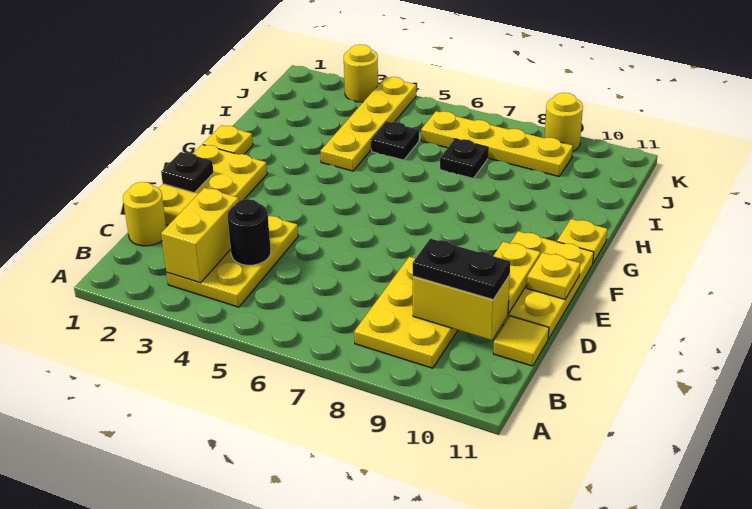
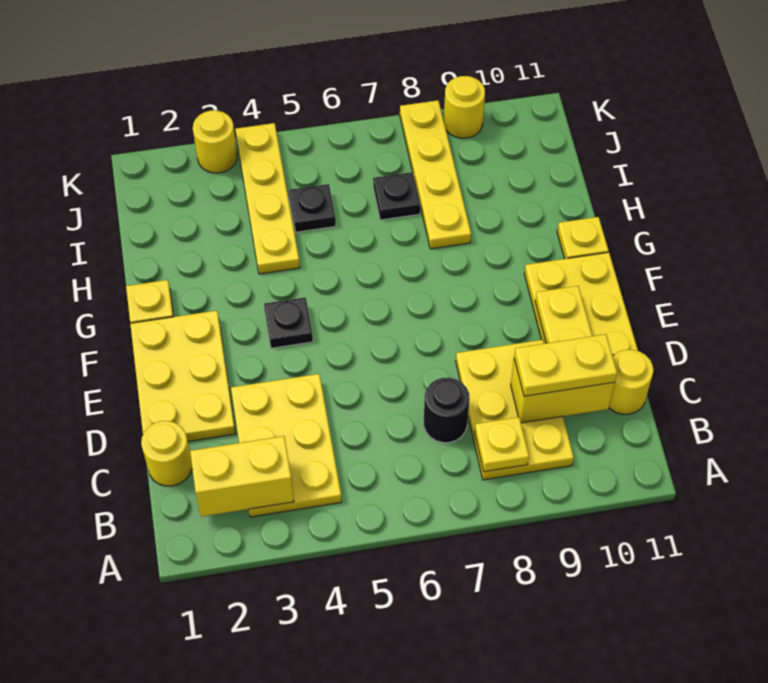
yellow brick B3:C3 level 2 -> yellow brick B2:B3 level 2
black round brick C4 level 2 -> black round brick C7 level 1
black plate C9:C10 level 3 -> yellow plate C9:C10 level 3
yellow tile C11 level 1 -> yellow round brick C11 level 1
black plate E1 level 2 -> black plate F4 level 1
yellow plate E11 level 2 -> yellow plate B8 level 2
yellow plate J6:J9 level 1 -> yellow plate H8:K8 level 1

